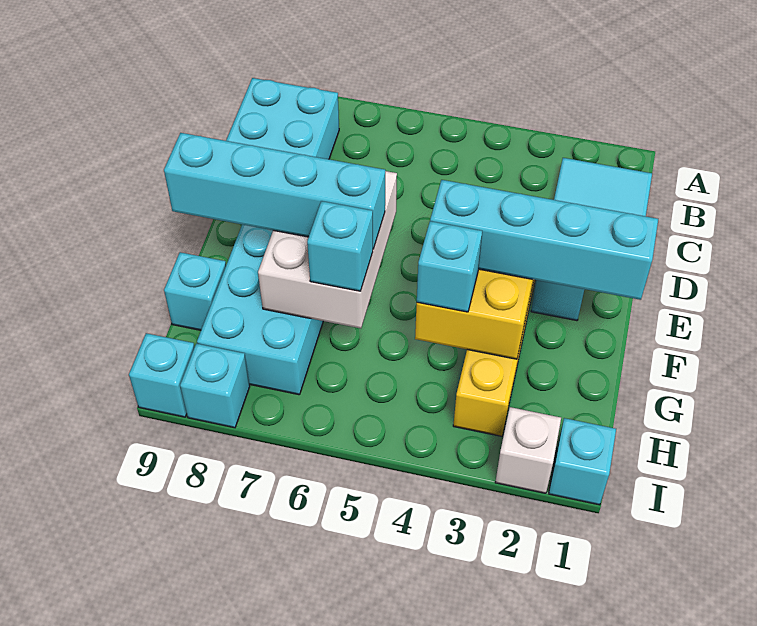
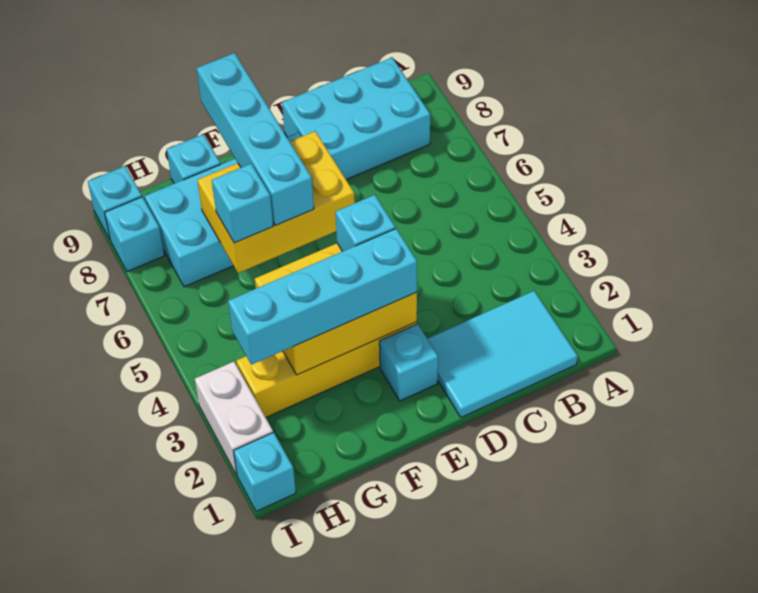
white brick E6:G7 level 2 -> yellow brick E6:G7 level 2
cyan brick F1:F4 level 3 -> cyan brick E3:H3 level 3
cyan brick G4 level 3 -> cyan brick E4 level 3
white brick I2 level 1 -> white brick I2:I3 level 1

